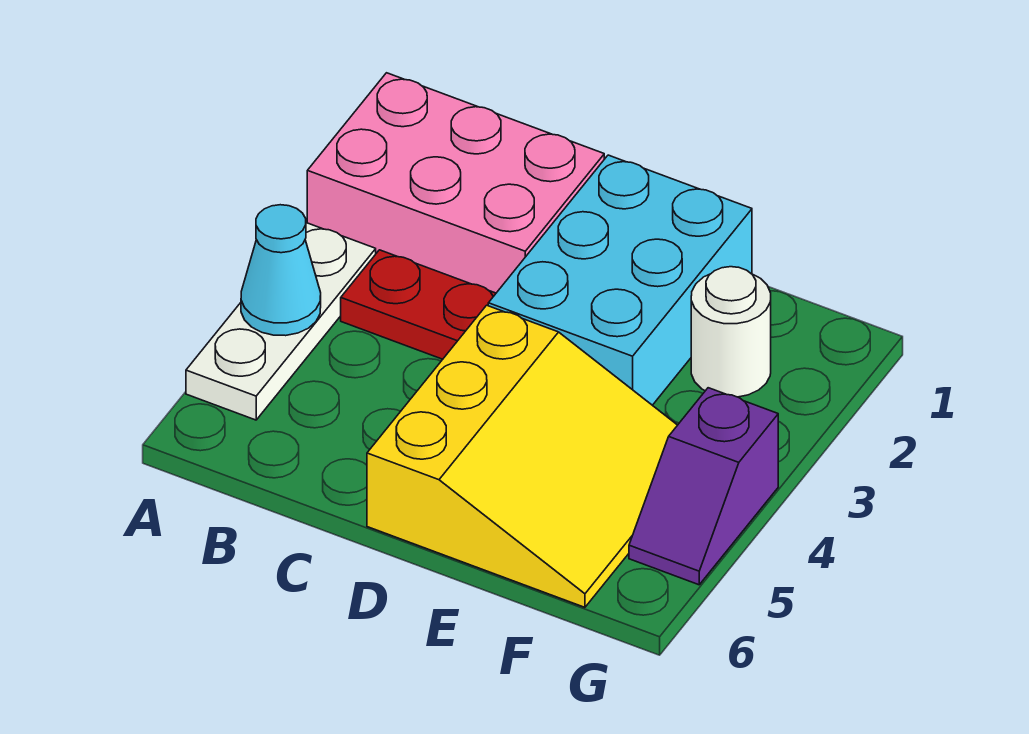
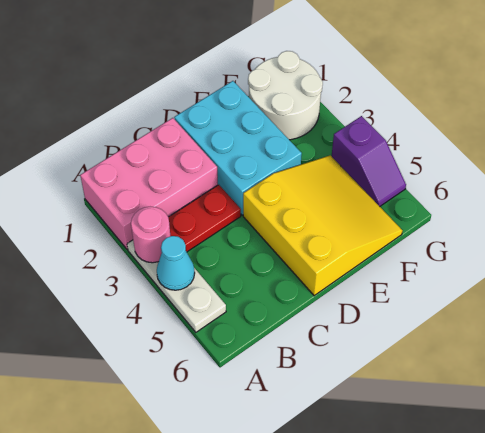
none -> pink round brick A3 level 2
white round brick F2 level 1 -> white round brick F1:G2 level 1

